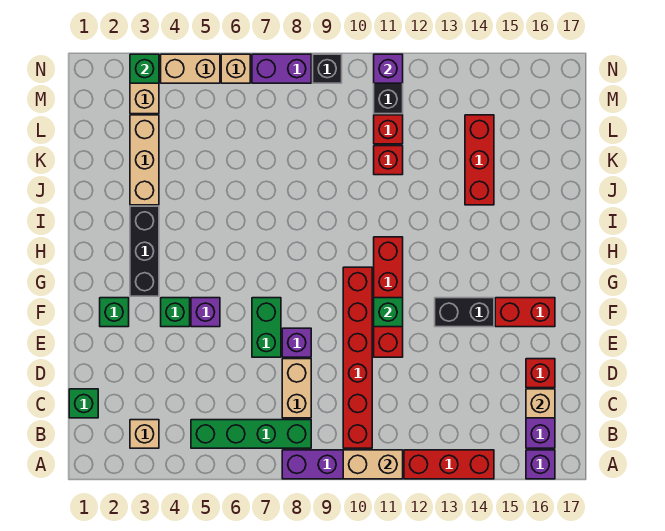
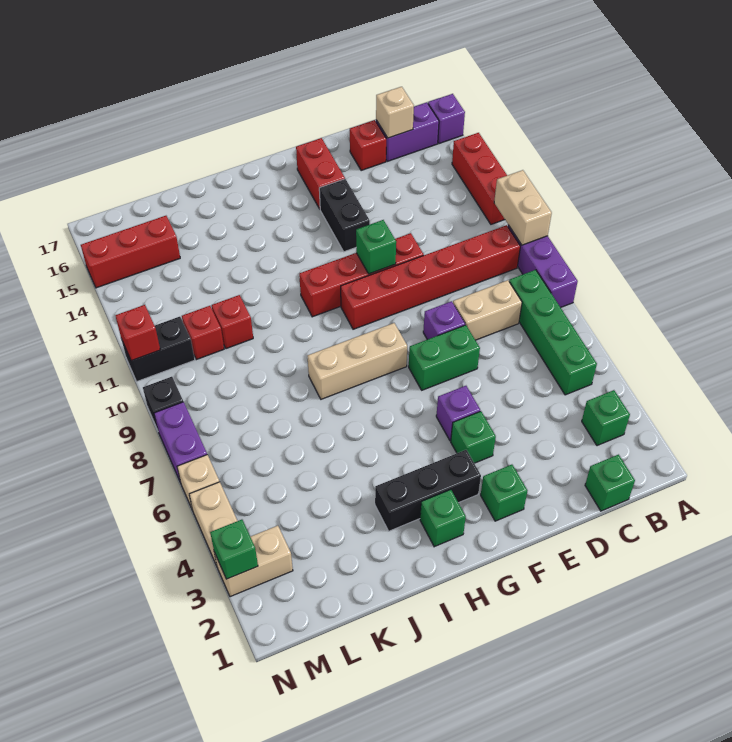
tan brick B3 level 1 -> green brick B3 level 1
none -> green brick H2 level 1
tan brick J3:L3 level 1 -> tan brick G8:I8 level 1
red brick J14:L14 level 1 -> red brick L15:N15 level 1
purple brick N11 level 2 -> red brick N11 level 2

